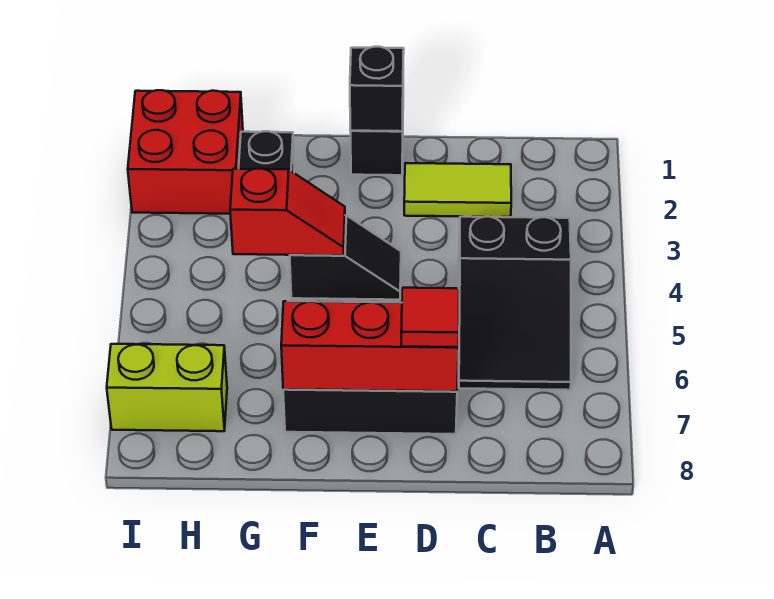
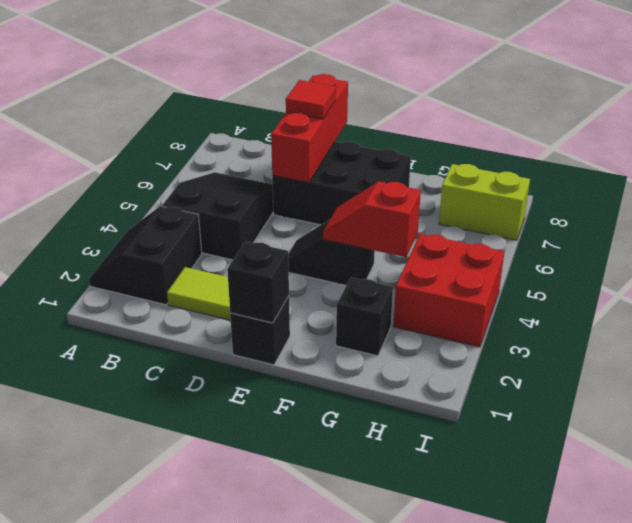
none -> black slope A2:B3 level 1 top B
red brick D7:F7 level 2 -> red brick D6:D8 level 2
red brick H1:I2 level 1 -> red brick H3:I4 level 1

